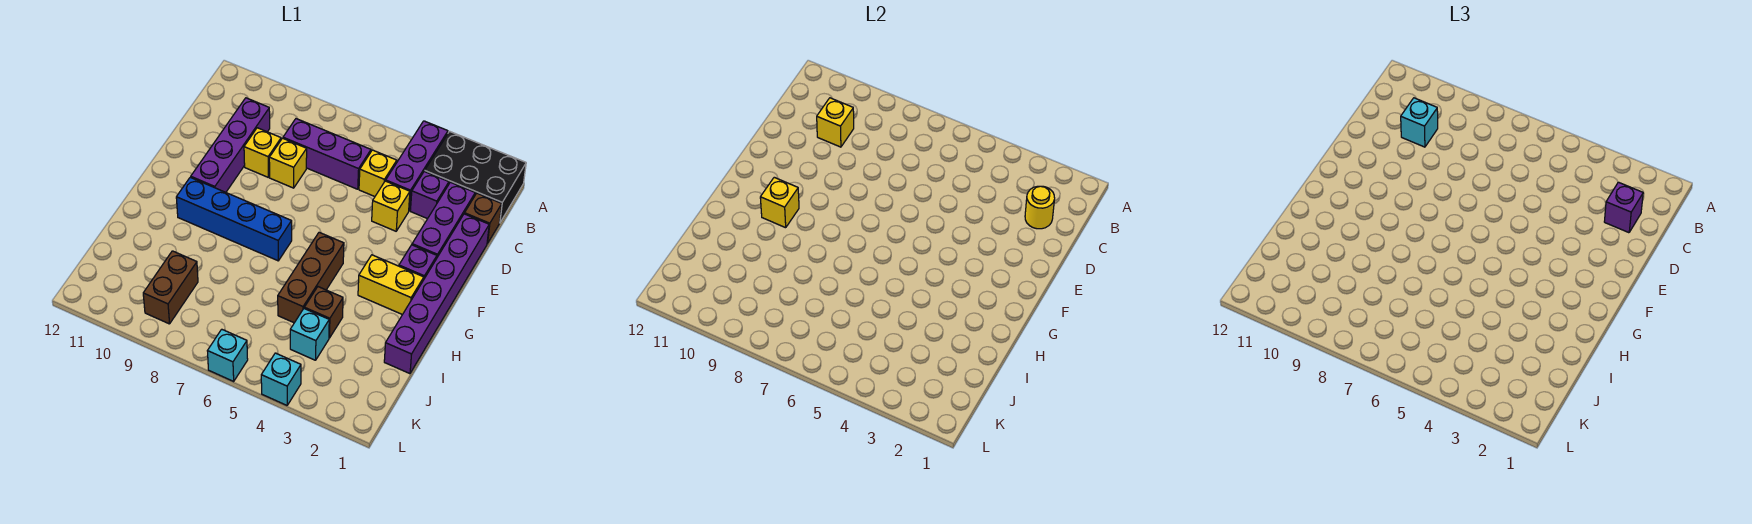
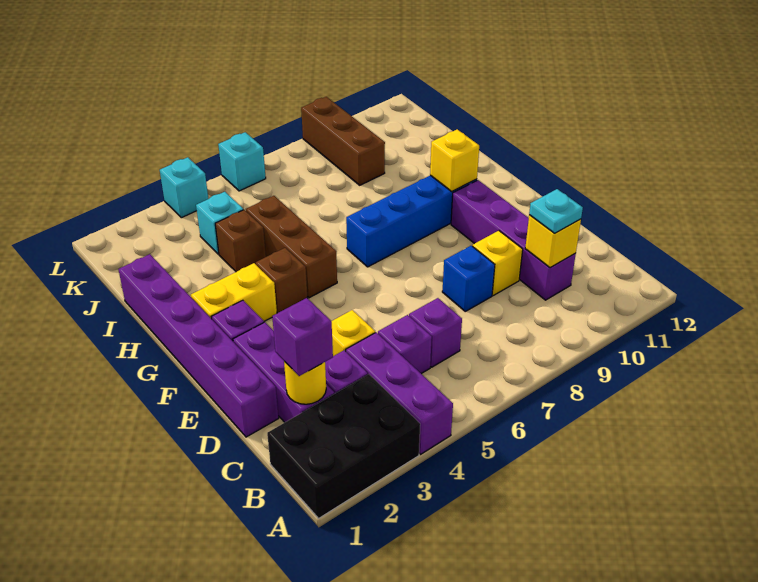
brown brick C1 level 1 -> brown brick G4 level 1
yellow brick C5 level 1 -> purple brick C5 level 1
purple brick C6:C8 level 1 -> purple brick C6 level 1
cyan brick C10 level 3 -> cyan plate C10 level 3
yellow brick D8 level 1 -> blue brick D8 level 1
brown brick J9:K9 level 1 -> brown brick J9:L9 level 1

